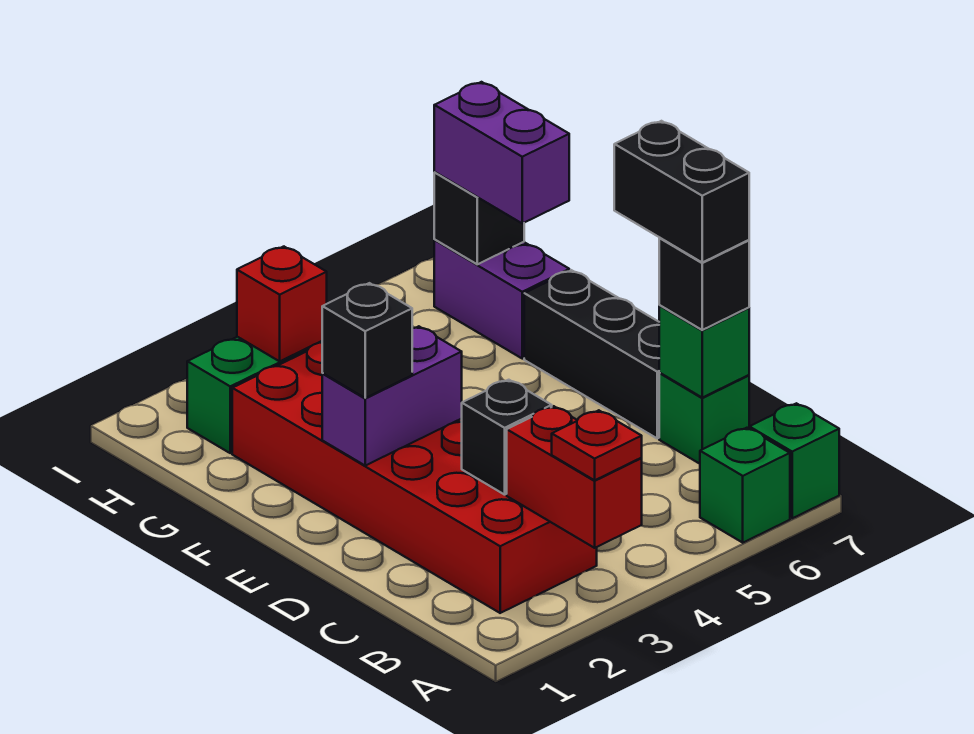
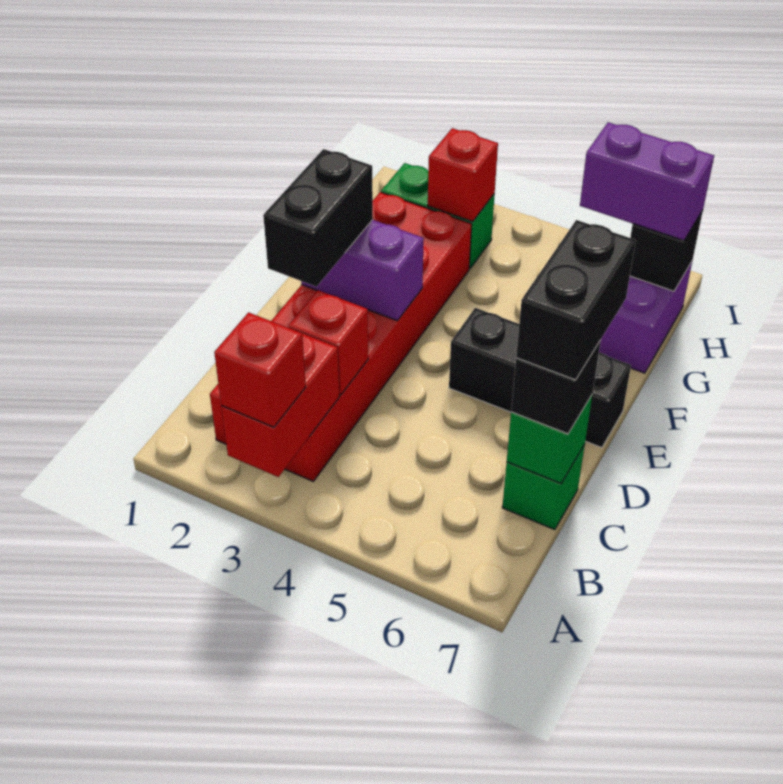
red plate A3 level 3 -> red brick A3 level 3
green brick A6 level 1 -> none
green brick A7 level 1 -> none
black brick C3 level 2 -> red brick C3 level 2
black brick D7:F7 level 1 -> black brick E5:E7 level 1
black brick E2 level 3 -> black brick D2:E2 level 3
purple brick G7:H7 level 3 -> purple brick H6:H7 level 3

